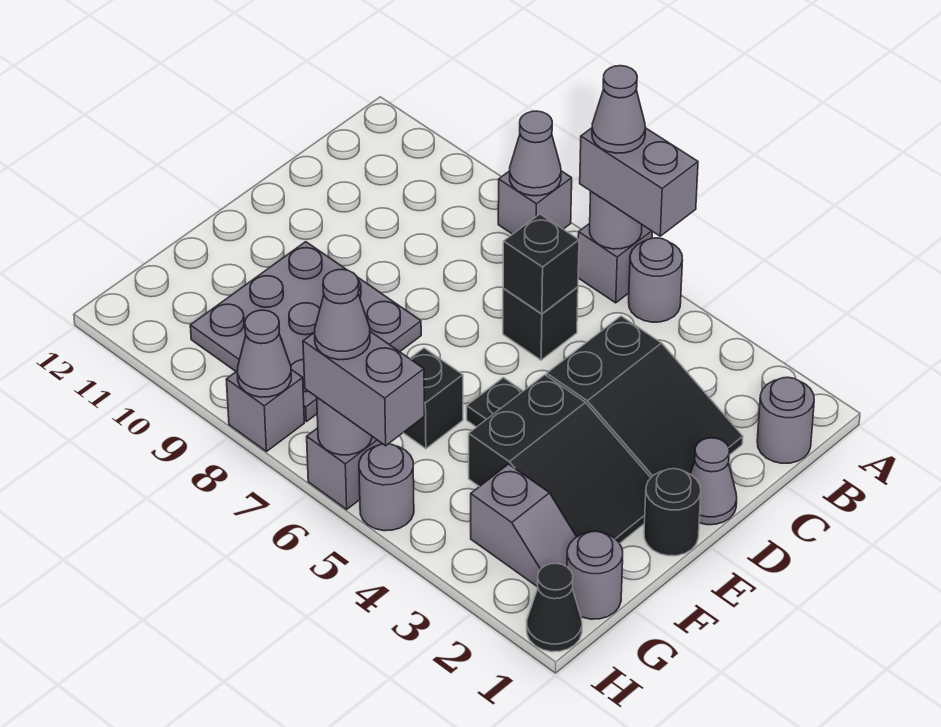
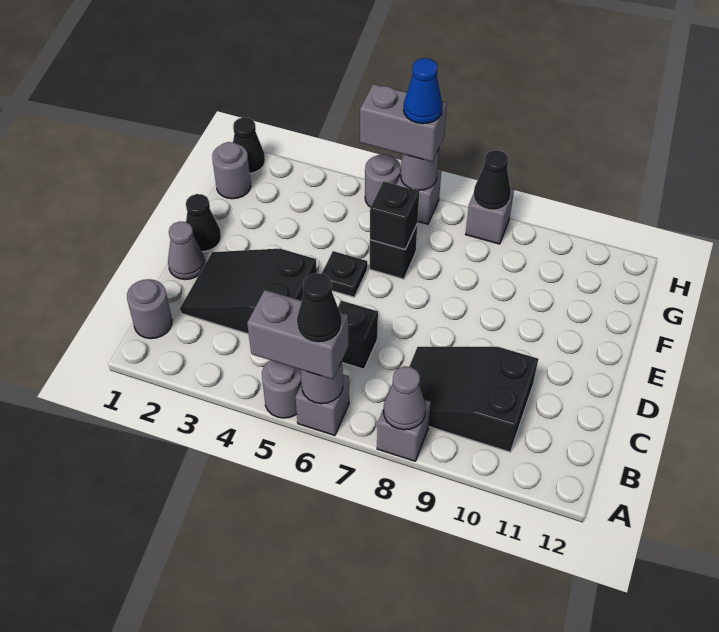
grey cone A6 level 4 -> black cone A6 level 4
black brick C6 level 2 -> black brick F6 level 2
black round brick E1 level 1 -> black cone E1 level 1
black slope E2:F4 level 1 top 4 -> black slope B8:C10 level 1 top 10
grey plate E8:G10 level 1 -> none
grey slope G2:G3 level 1 top 3 -> none
grey cone H6 level 4 -> blue cone H6 level 4
grey cone H8 level 2 -> black cone H8 level 2

